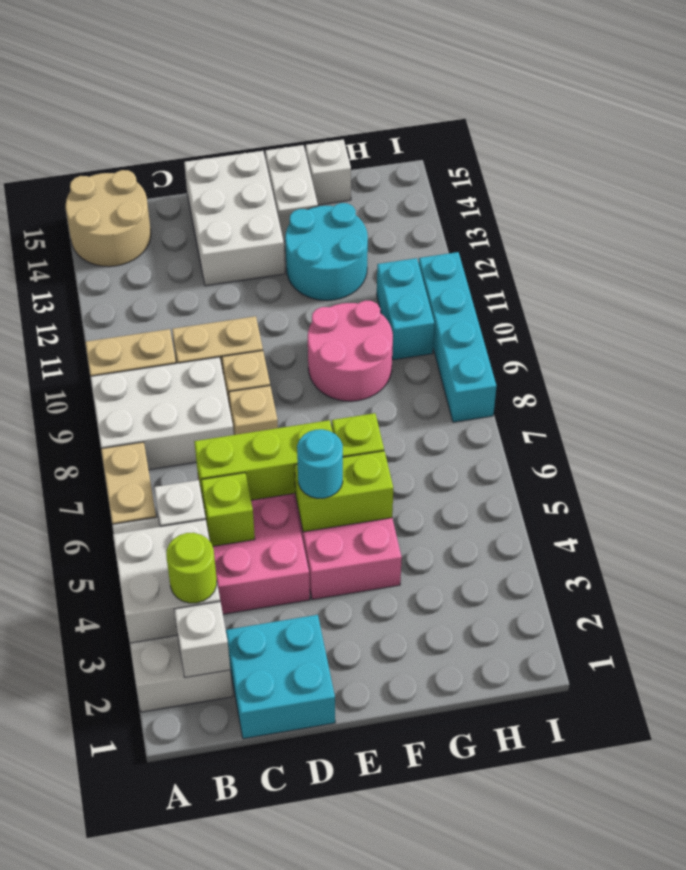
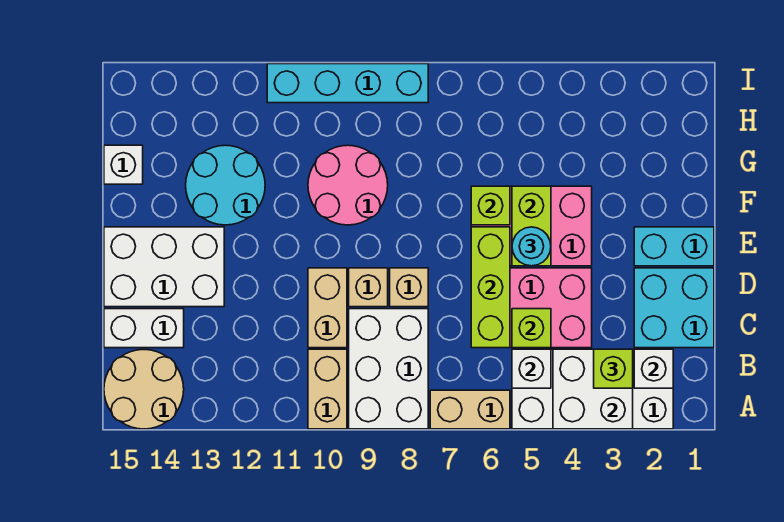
lime round brick B3 level 3 -> lime brick B3 level 3
white brick F14:F15 level 1 -> white brick C14:C15 level 1
cyan brick H10:H11 level 1 -> cyan brick E1:E2 level 1

